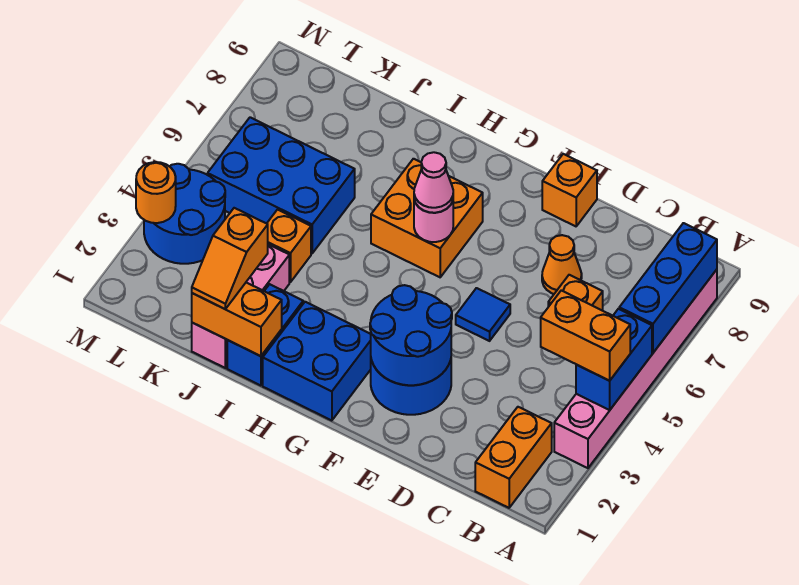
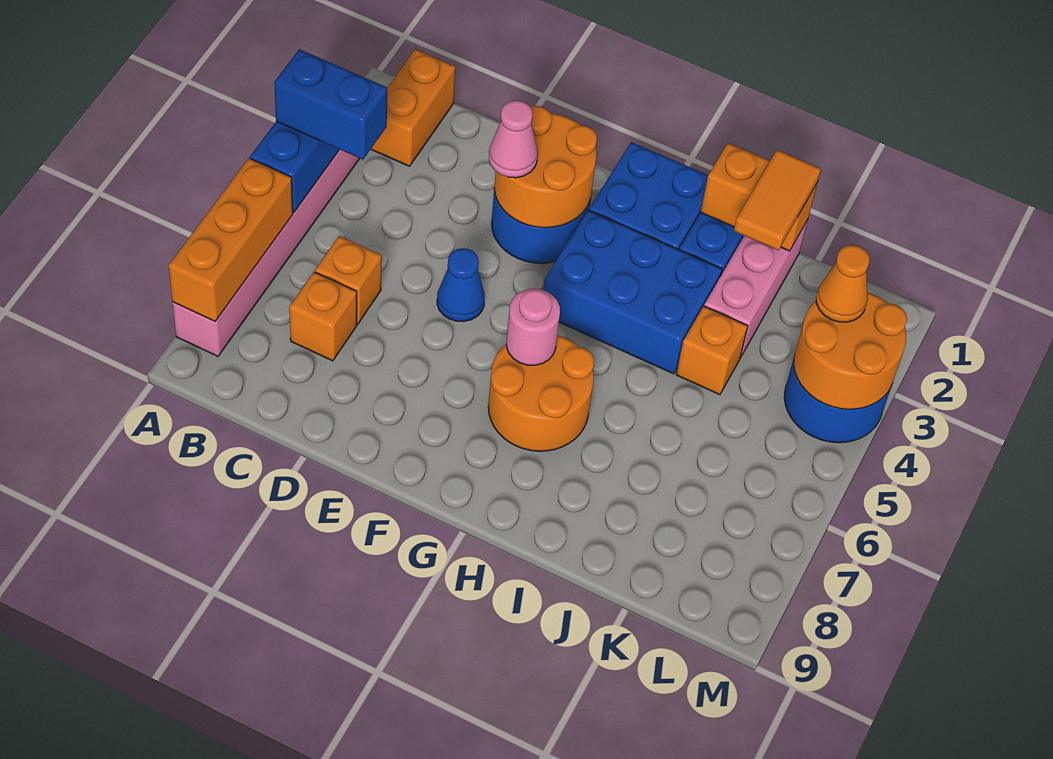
orange brick A4:B4 level 3 -> blue brick A4:B4 level 3
blue brick A6:A8 level 2 -> orange brick A6:A8 level 2
orange cone D7 level 1 -> orange cone L3 level 3
blue round brick E2:F3 level 2 -> orange round brick E2:F3 level 2
blue tile E5 level 1 -> blue cone E5 level 1
orange brick E9 level 1 -> orange brick C7 level 1
orange brick G6:H7 level 1 -> orange round brick G6:H7 level 1
pink cone G6 level 3 -> pink cone E3 level 3
orange slope J1:J2 level 3 top 2 -> orange tile J1:J2 level 3
blue brick J5:L6 level 1 -> blue brick G3:I4 level 1
orange round brick M3 level 2 -> orange round brick L3:M4 level 2

